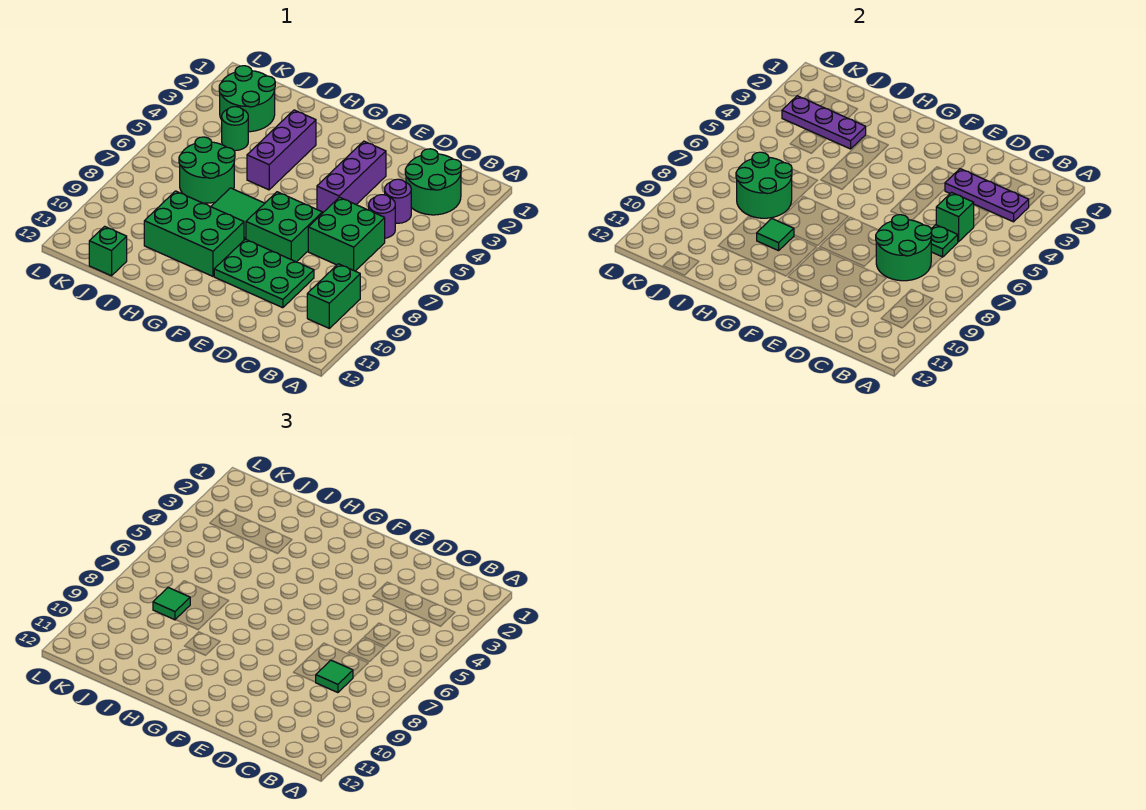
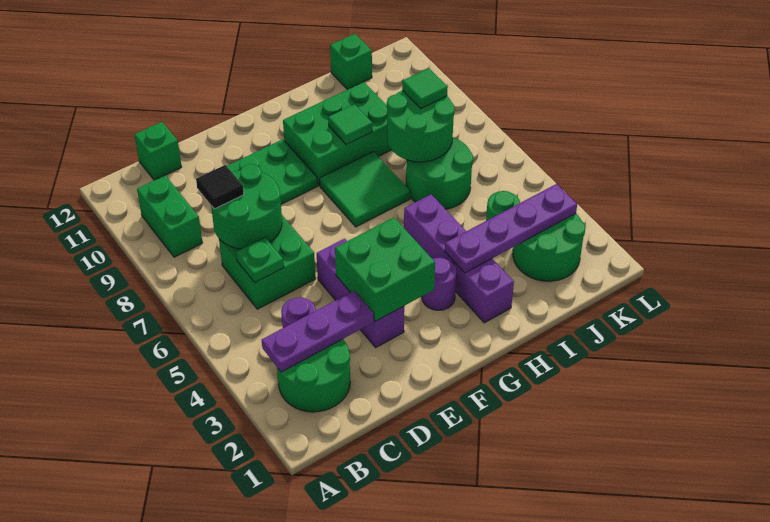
purple round brick C5 level 1 -> purple round brick G3 level 1
green brick C5 level 2 -> green brick C12 level 1
green tile C8 level 3 -> black tile C8 level 3
green brick E7:F8 level 1 -> green brick E3:F4 level 2
purple brick H3:H5 level 1 -> purple brick H2:H5 level 1
purple plate I3:K3 level 2 -> purple plate H3:K3 level 2

